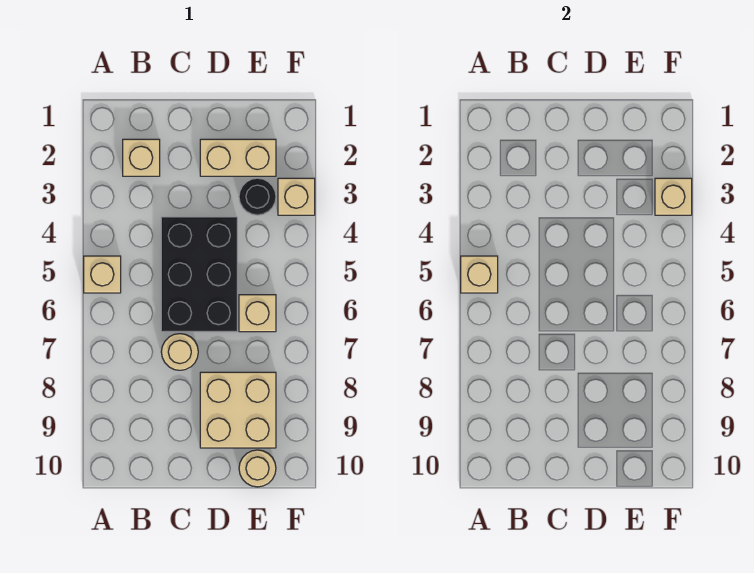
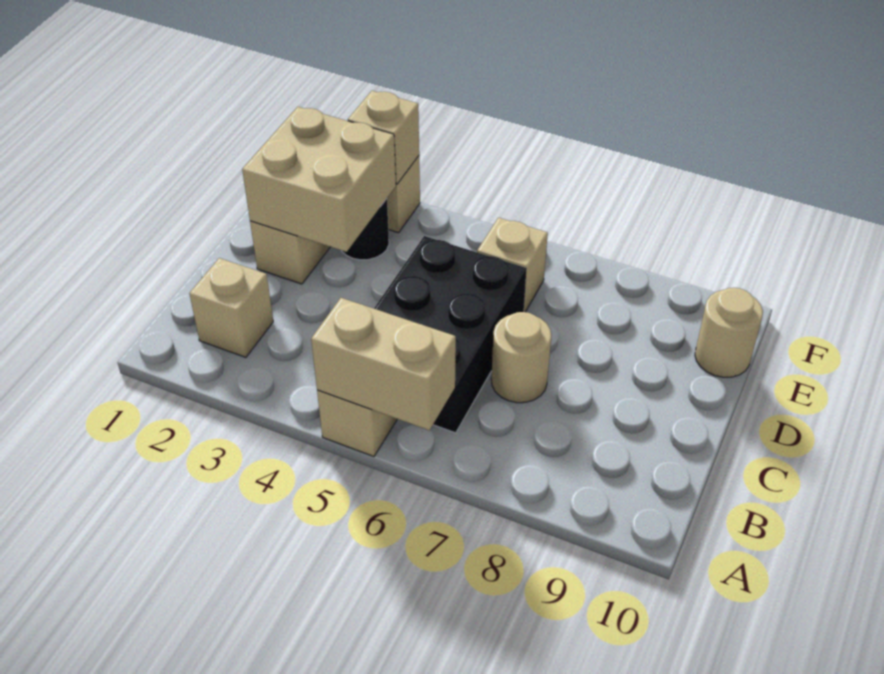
tan brick A5 level 2 -> tan brick A5:A6 level 2
black brick C4:D6 level 1 -> black brick B5:D6 level 1
tan brick D8:E9 level 1 -> tan brick D2:E3 level 2

